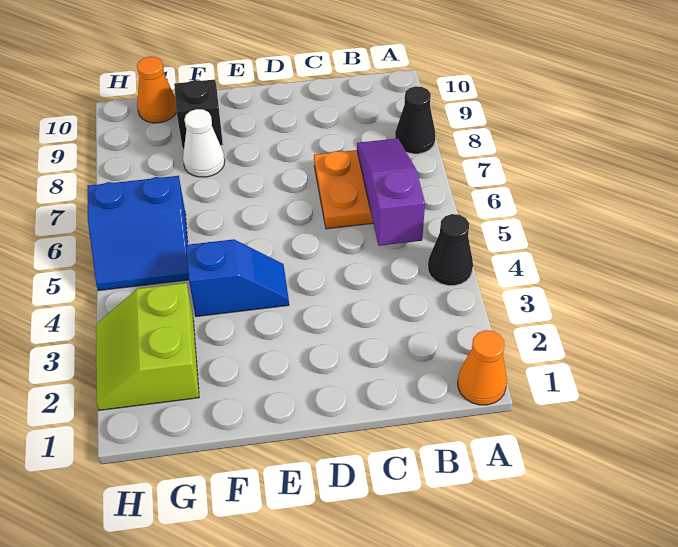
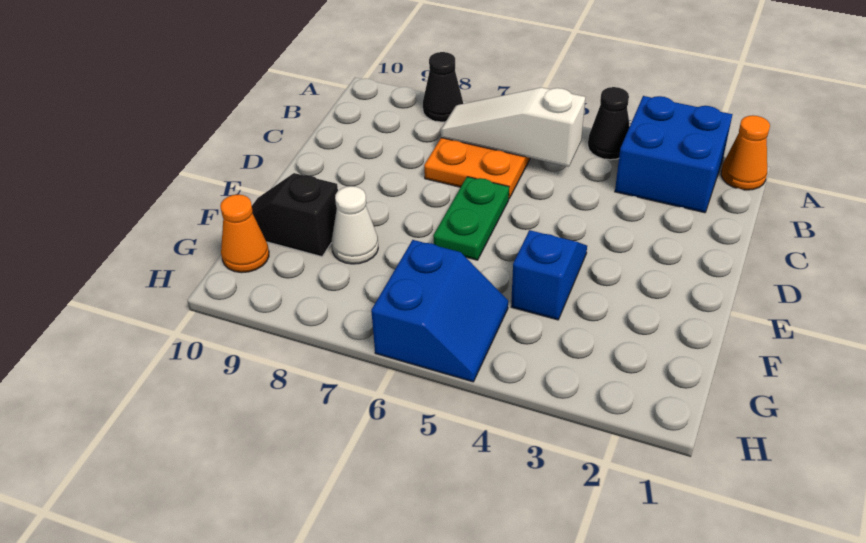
none -> blue brick A2:B3 level 1
purple slope B5:B7 level 2 top 5 -> white slope B5:B7 level 2 top 5
none -> green plate D6:E6 level 1
lime slope G2:H3 level 1 top G -> none

